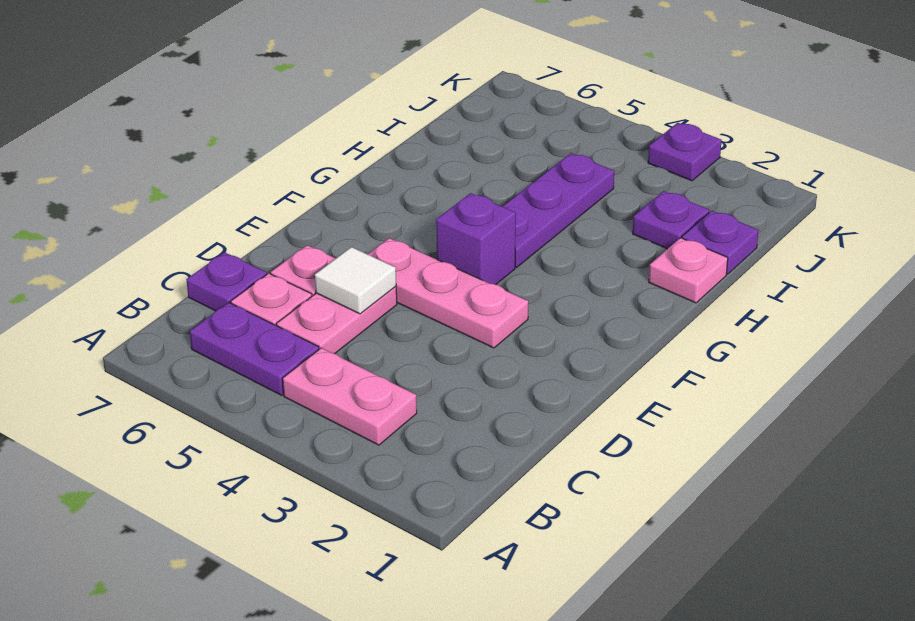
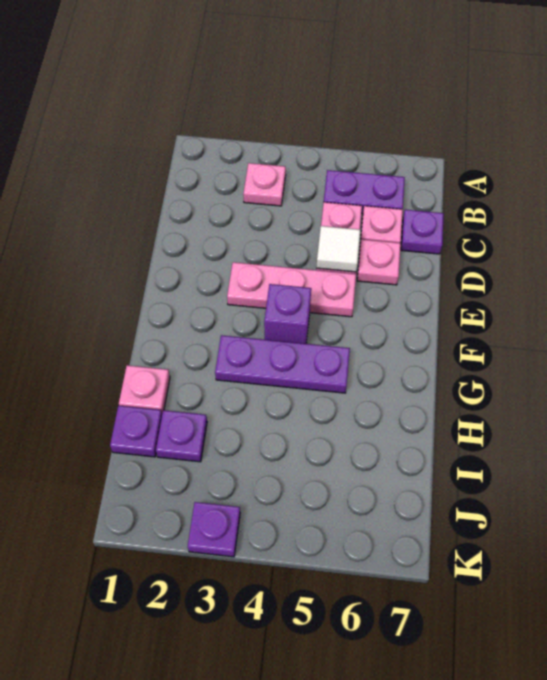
pink plate B3:B4 level 1 -> pink plate B3 level 1
purple plate G4:I4 level 1 -> purple plate G3:G5 level 1

